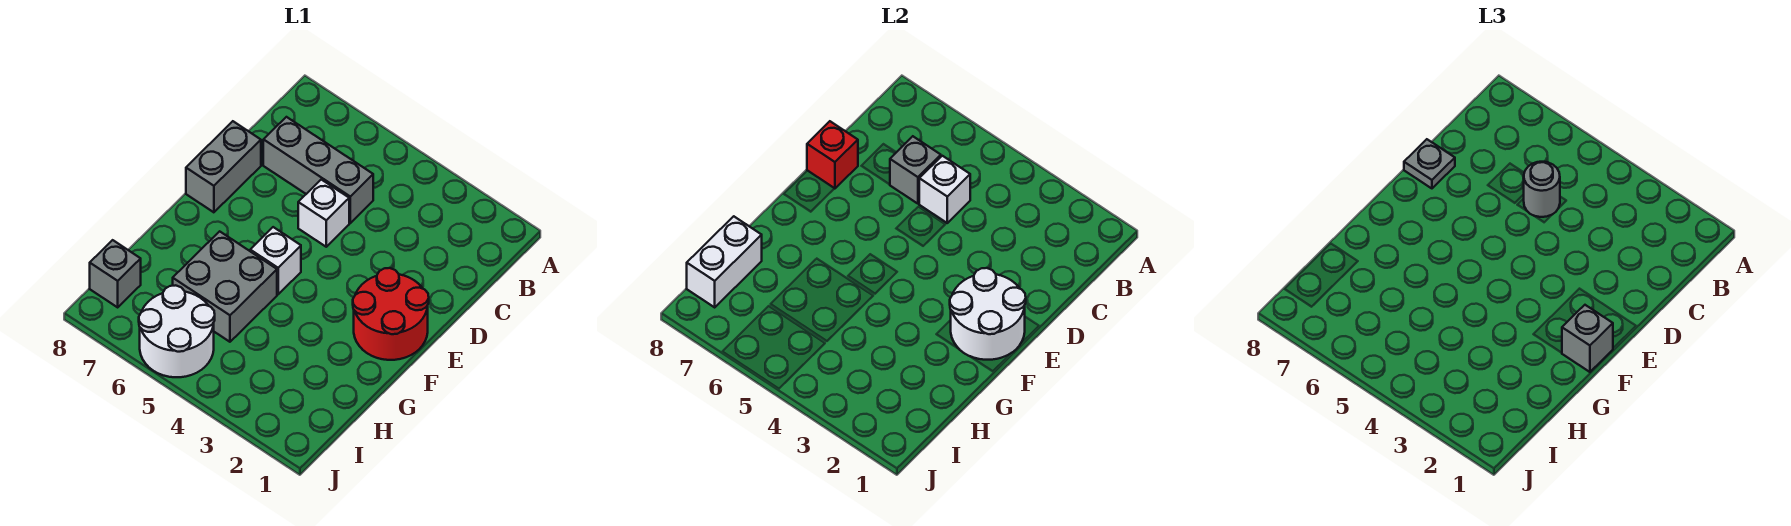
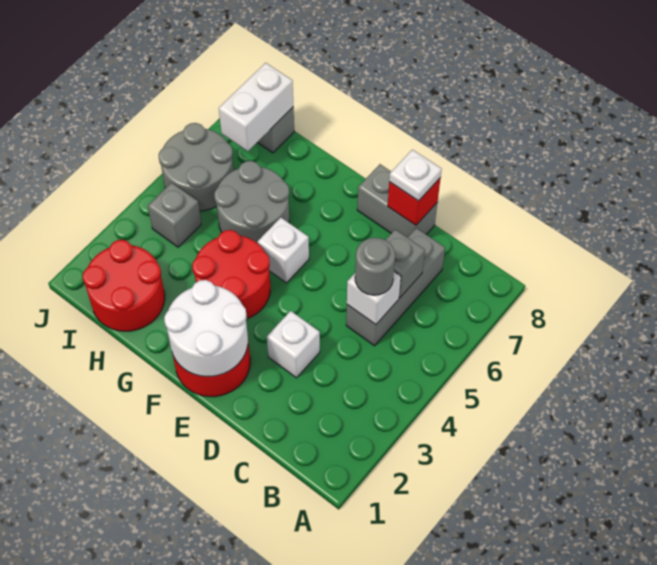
white brick D5 level 1 -> white brick D3 level 1
grey plate D8 level 3 -> white plate D8 level 3
grey brick F1 level 3 -> grey brick I4 level 1
none -> red round brick F3:G4 level 1
grey brick G5:H6 level 1 -> grey round brick G5:H6 level 1
none -> red round brick H1:I2 level 1
white brick H8:I8 level 2 -> white brick I7:I8 level 2
white round brick I5:J6 level 1 -> grey round brick I5:J6 level 1

